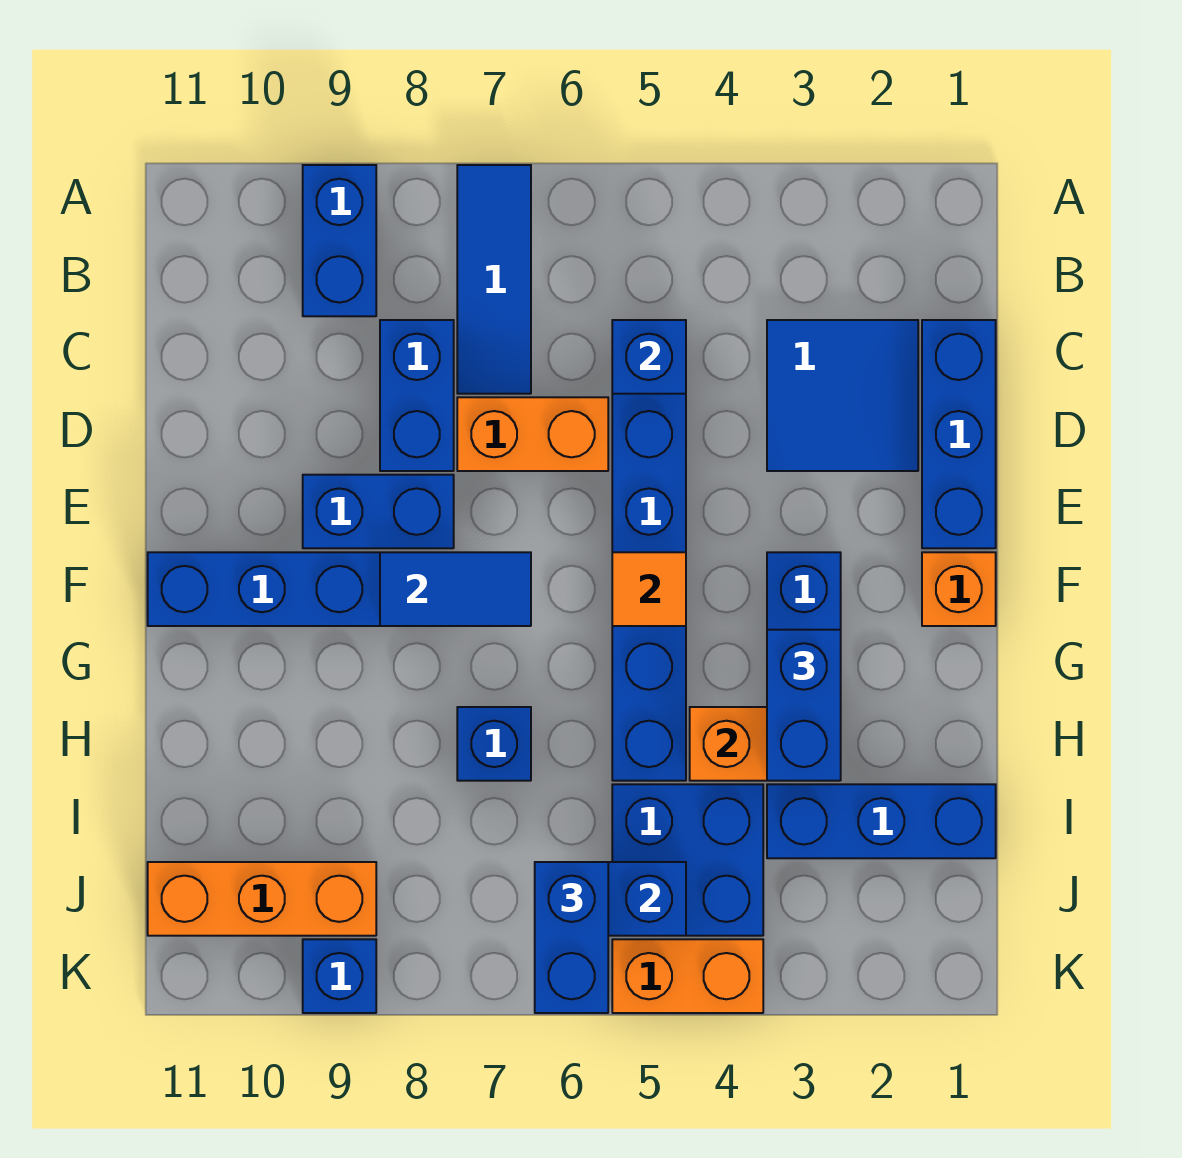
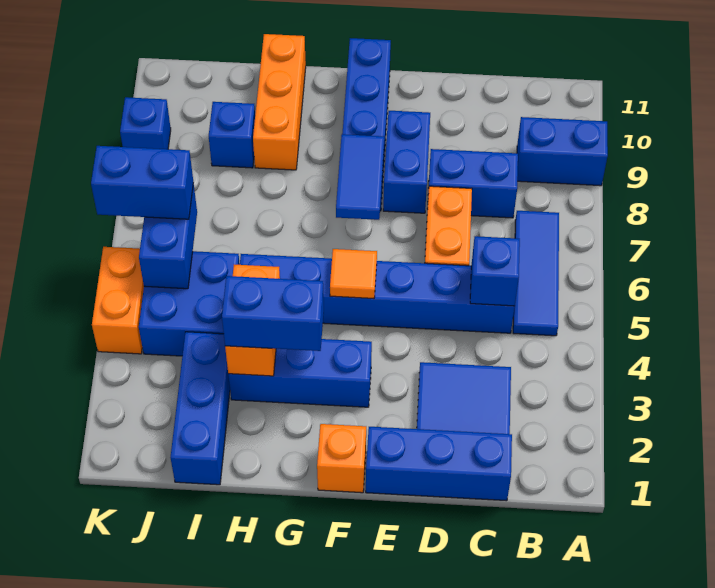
blue tile A7:C7 level 1 -> blue tile B5:B7 level 1
blue brick H7 level 1 -> blue brick I9 level 1
orange brick J9:J11 level 1 -> orange brick H9:H11 level 1

